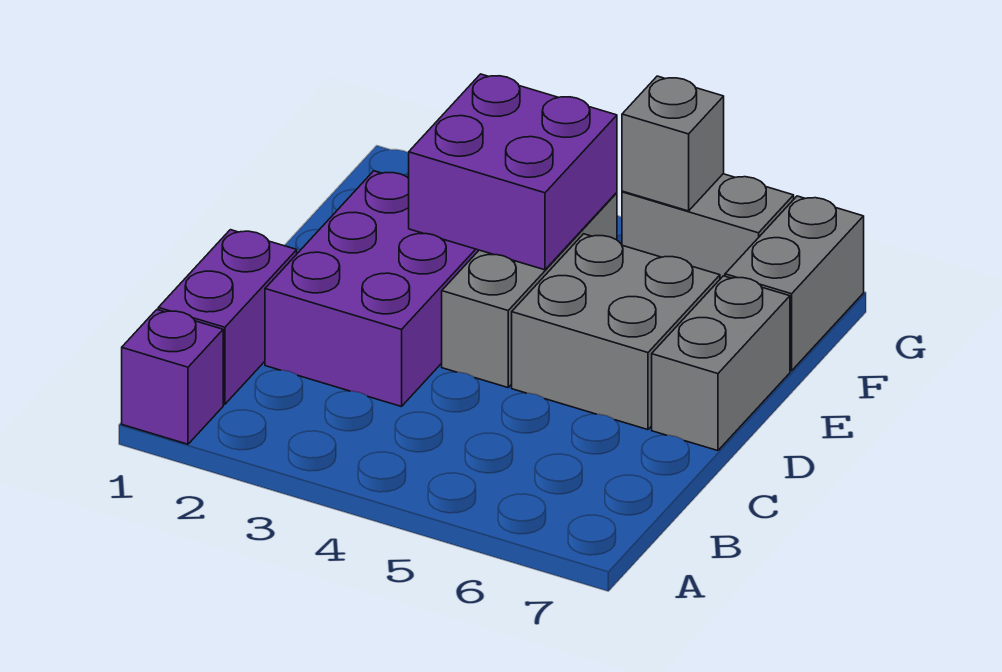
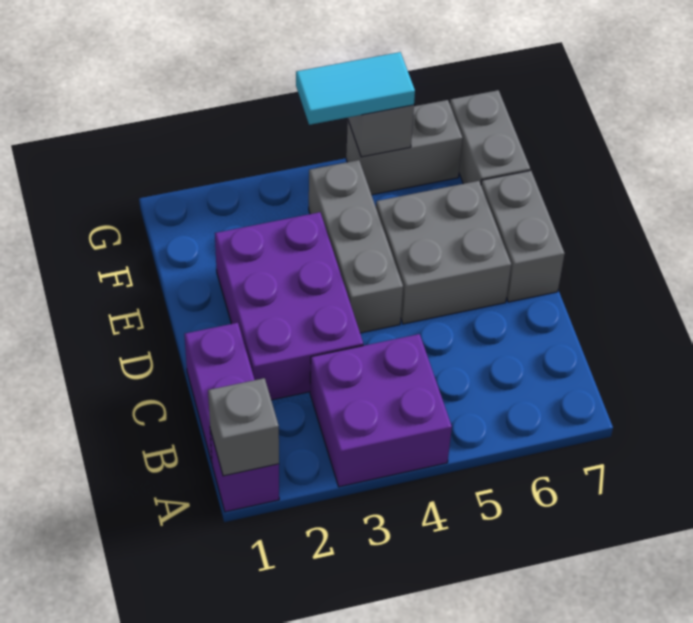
none -> grey brick A1 level 2
purple brick E3:F4 level 2 -> purple brick A3:B4 level 1
none -> cyan tile G4:G5 level 3

